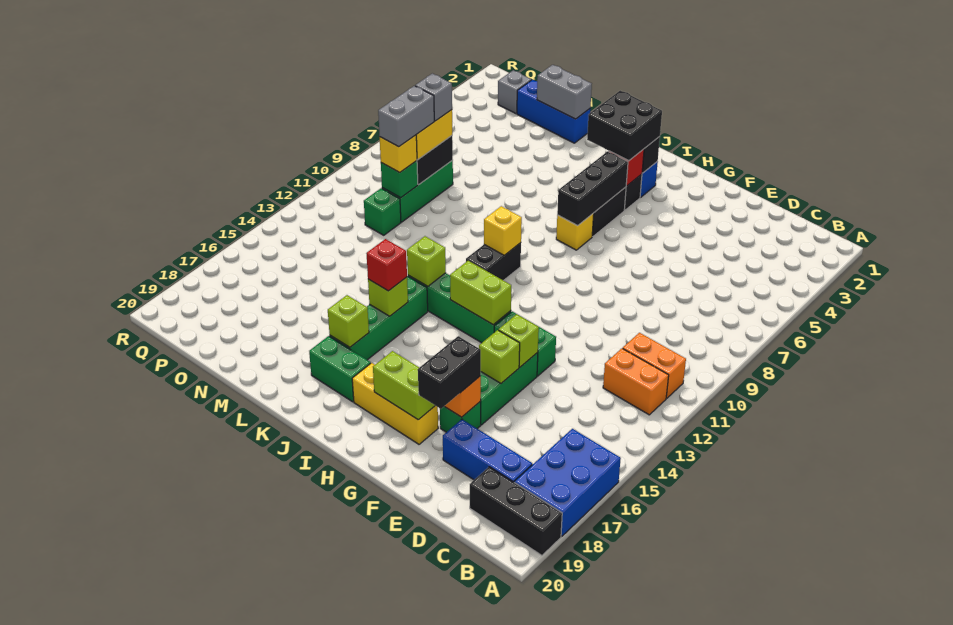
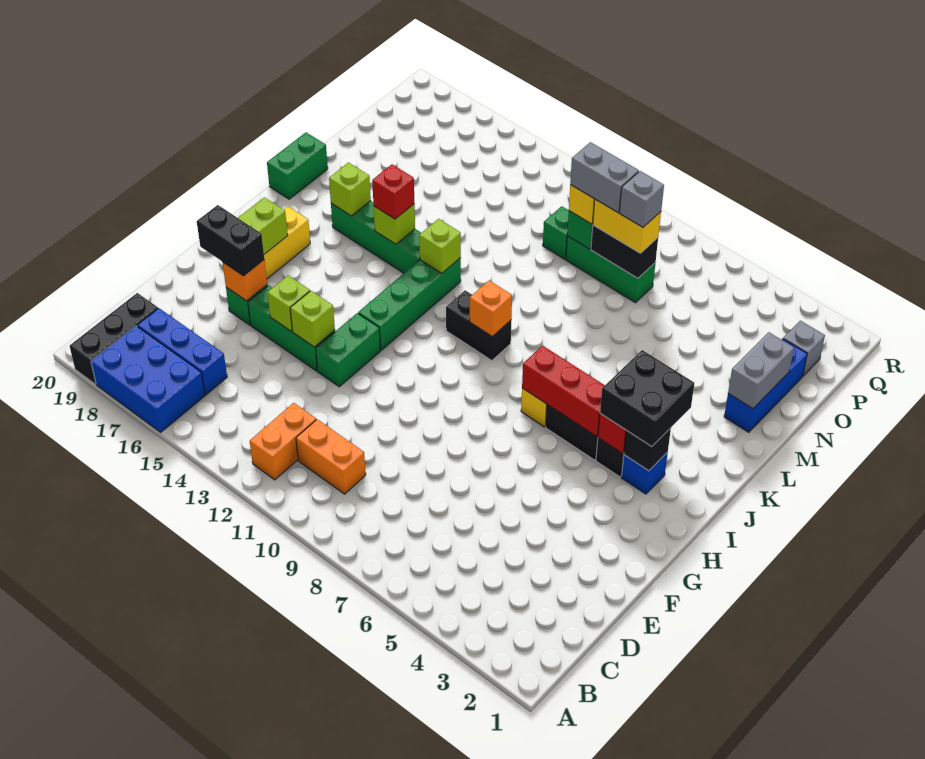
orange brick B11:C11 level 1 -> orange brick C10:C11 level 1
blue brick C18:E18 level 1 -> blue brick C16:C18 level 1
lime brick H13:I13 level 2 -> none
black brick I5:I7 level 2 -> red brick I5:I7 level 2
yellow brick J10 level 2 -> orange brick J10 level 2
green brick J18:K18 level 1 -> green brick K20:L20 level 1

